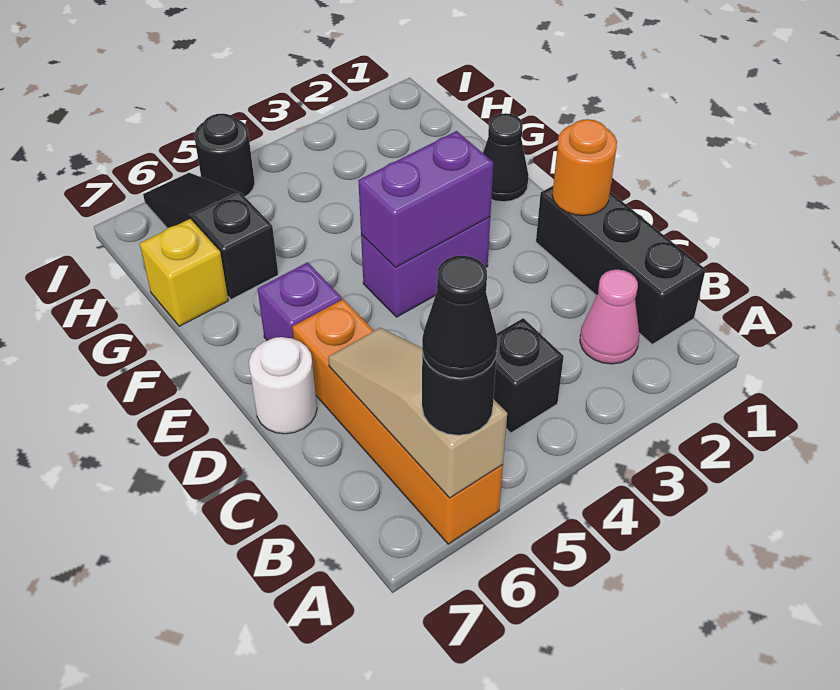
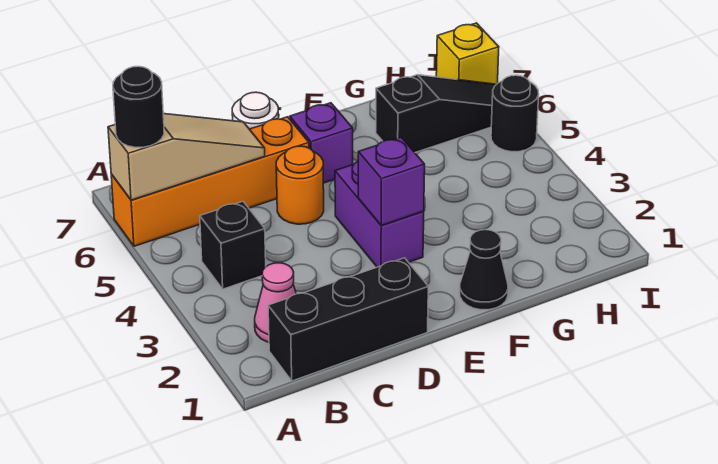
black cone A6 level 4 -> none
orange round brick D1 level 2 -> orange round brick D5 level 1
purple brick E3:E4 level 2 -> purple brick E3 level 2
yellow brick G7 level 1 -> yellow brick I7 level 1

